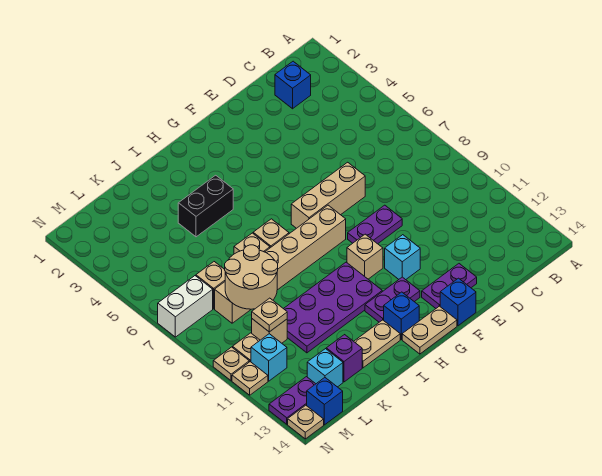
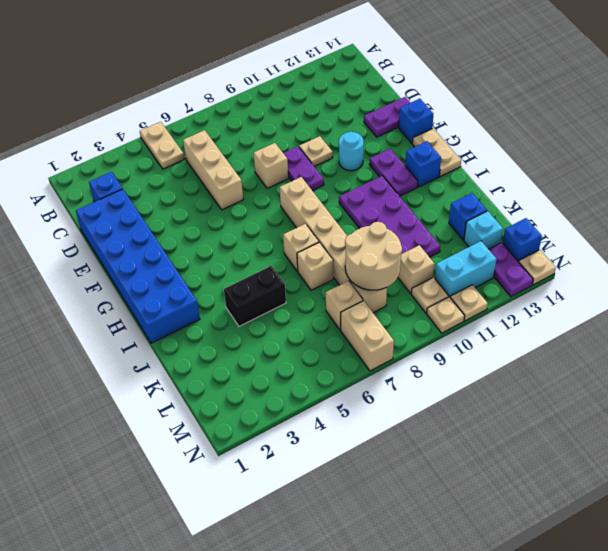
none -> blue brick D1:I2 level 1
tan brick E7:G7 level 1 -> tan brick C6:E6 level 1
purple plate E13:F13 level 1 -> purple plate E13:E14 level 1
cyan brick F11 level 1 -> cyan round brick F11 level 1
tan brick G10 level 1 -> tan brick E8 level 1
black brick I4:J4 level 1 -> black brick J4:J5 level 1
tan plate I13:J13 level 1 -> tan plate A5:B5 level 1
purple brick K13 level 1 -> blue brick K13 level 1
tan plate L10 level 2 -> tan plate E10 level 1
white brick M7:N7 level 1 -> tan brick M7:N7 level 1
cyan brick M11 level 1 -> cyan brick M11:M12 level 1

